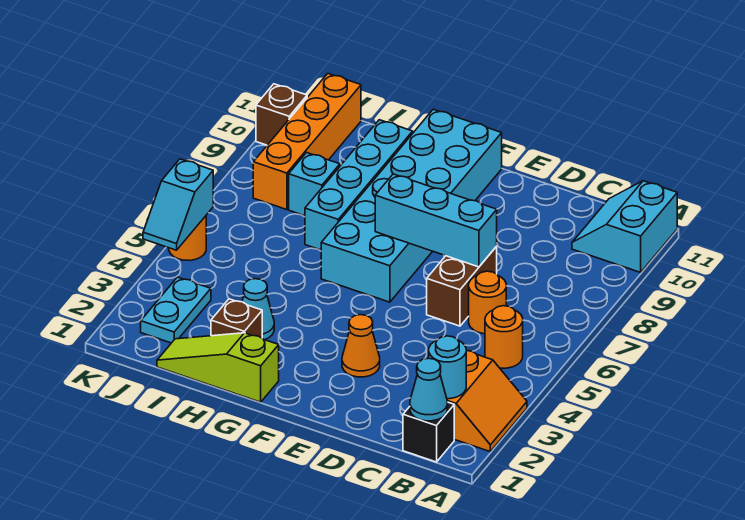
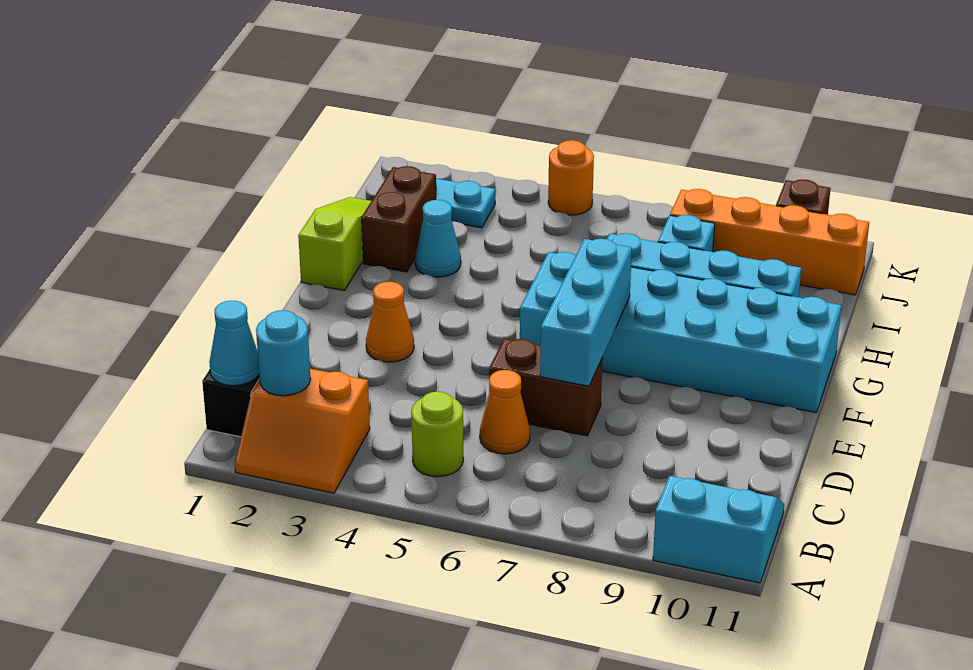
orange round brick B5 level 1 -> lime round brick B5 level 1
orange round brick C6 level 1 -> orange cone C6 level 1
brown brick H2 level 1 -> brown brick H2:I2 level 1
cyan slope K4:K5 level 2 top 5 -> none

